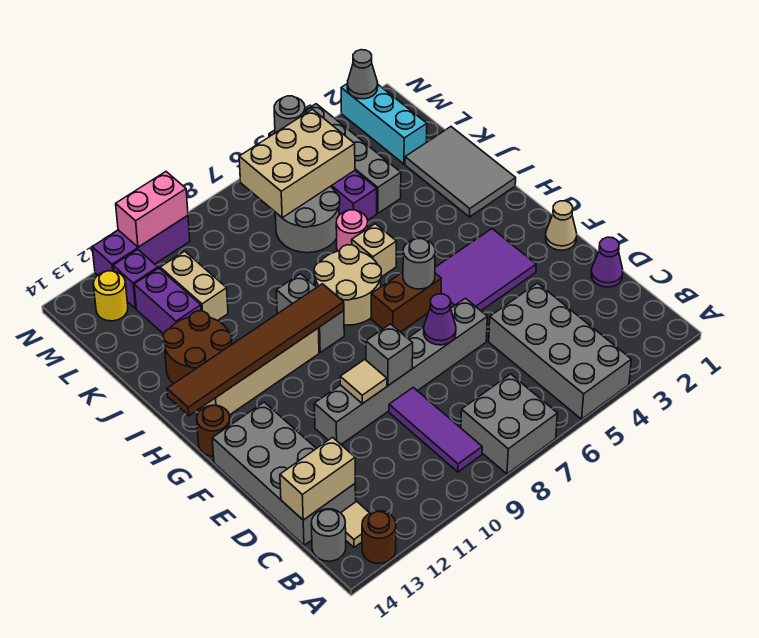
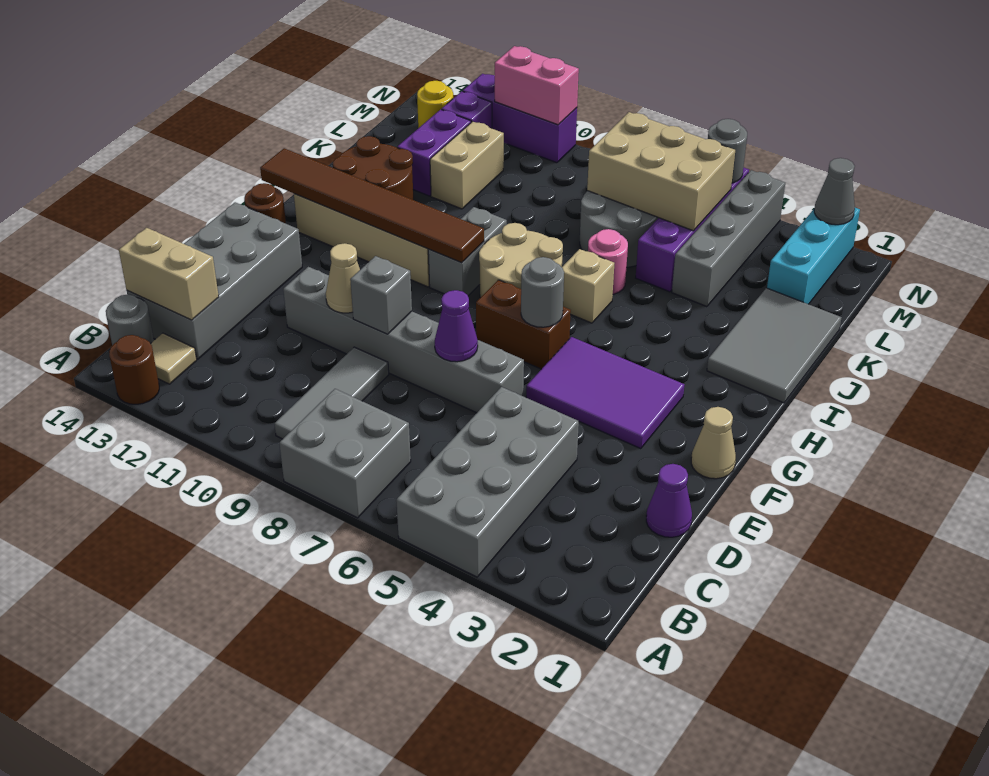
purple tile B9:D9 level 1 -> grey tile B9:D9 level 1
tan tile E10 level 2 -> tan cone E10 level 2

